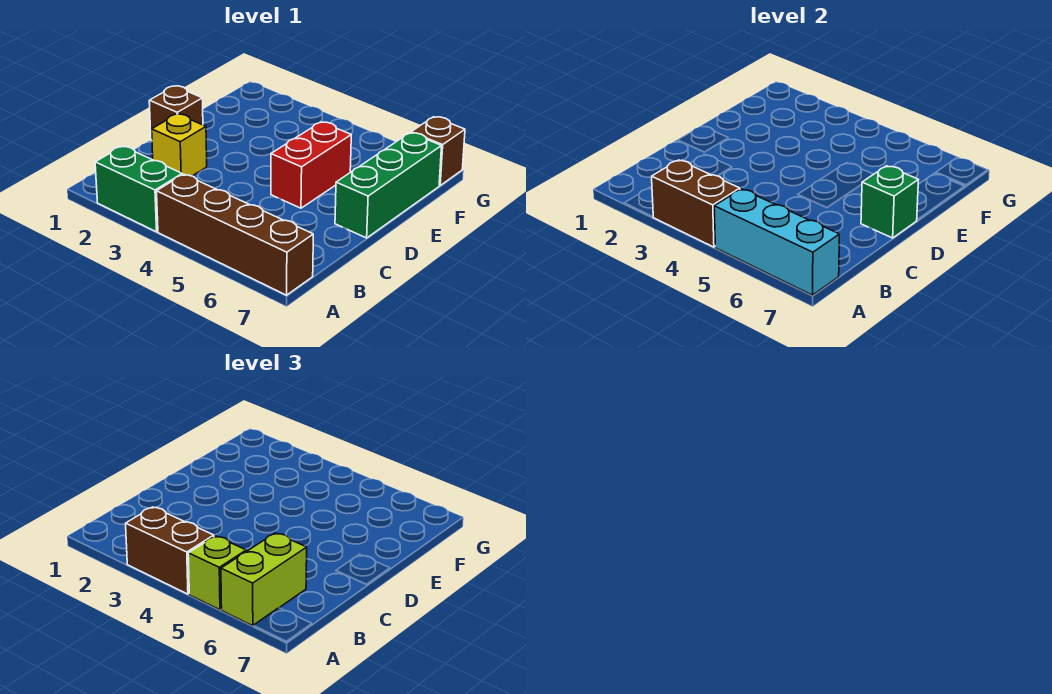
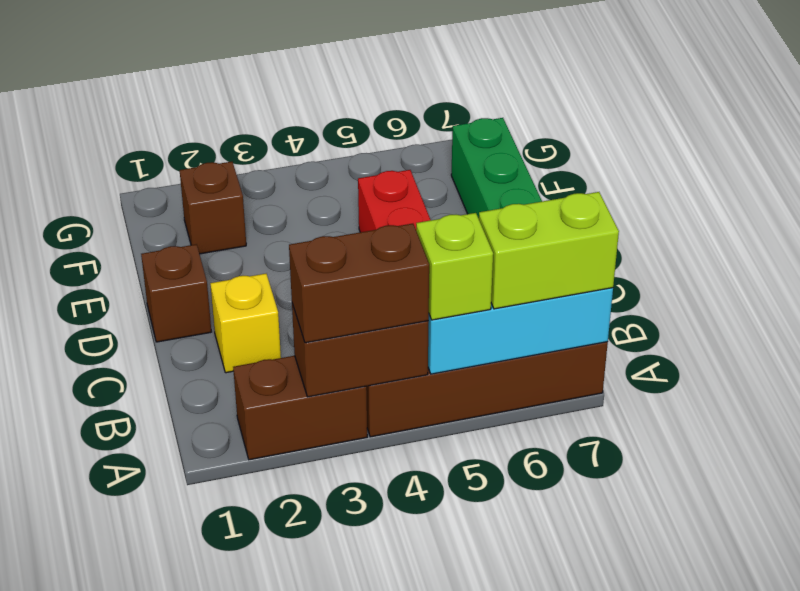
green brick A2:A3 level 1 -> brown brick A2:A3 level 1
lime brick A6:B6 level 3 -> lime brick A6:A7 level 3
green brick D7 level 2 -> none
brown brick G7 level 1 -> brown brick F2 level 1

